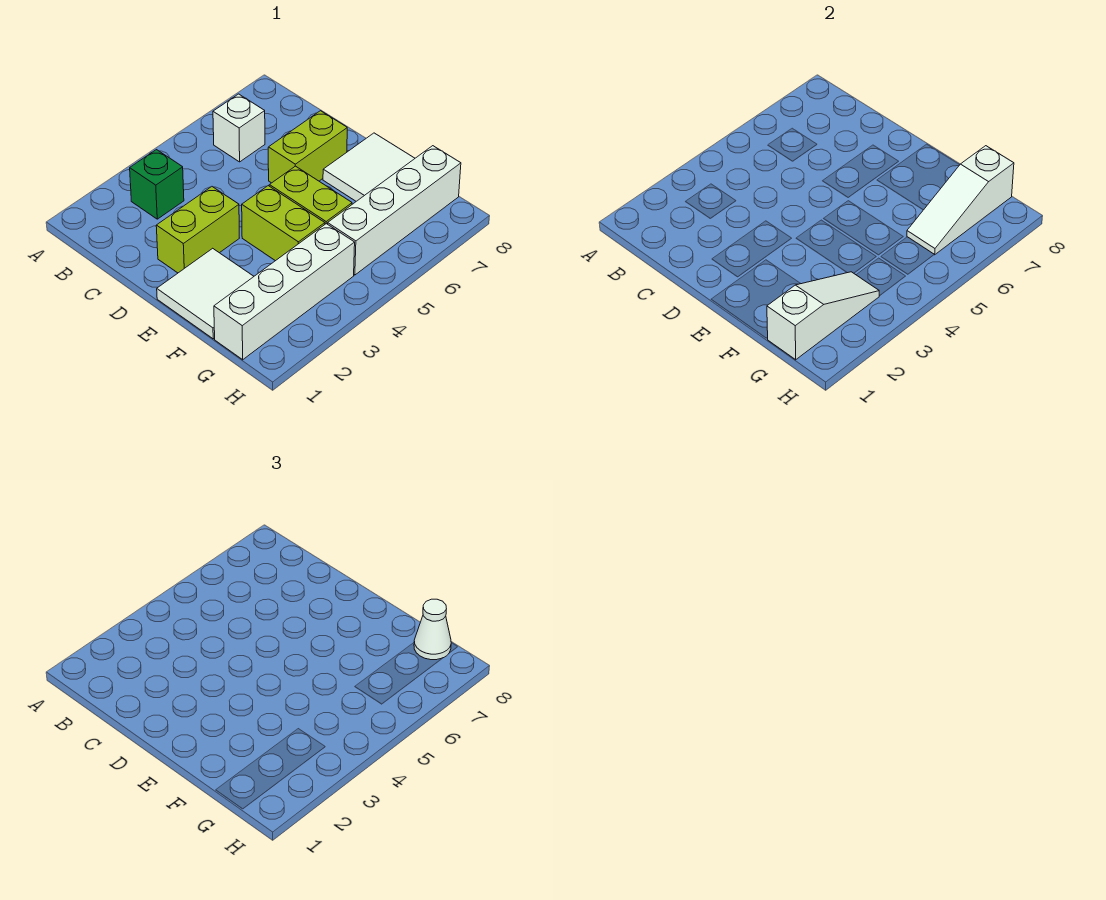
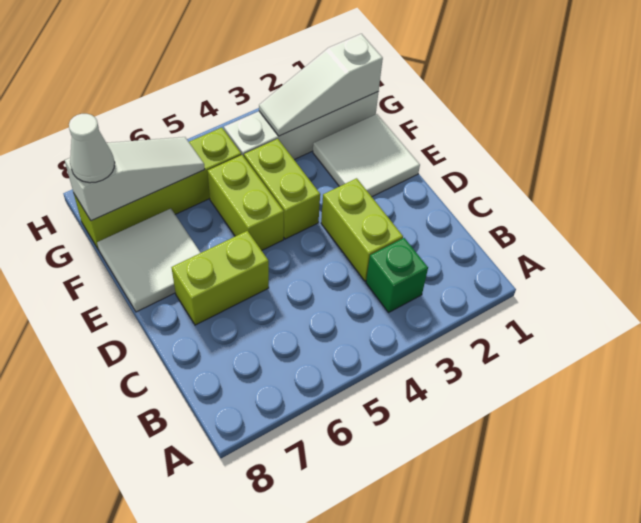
white brick B6 level 1 -> none
lime brick D2:D3 level 1 -> lime brick C3:D3 level 1
white brick G5:G8 level 1 -> lime brick G5:G8 level 1

